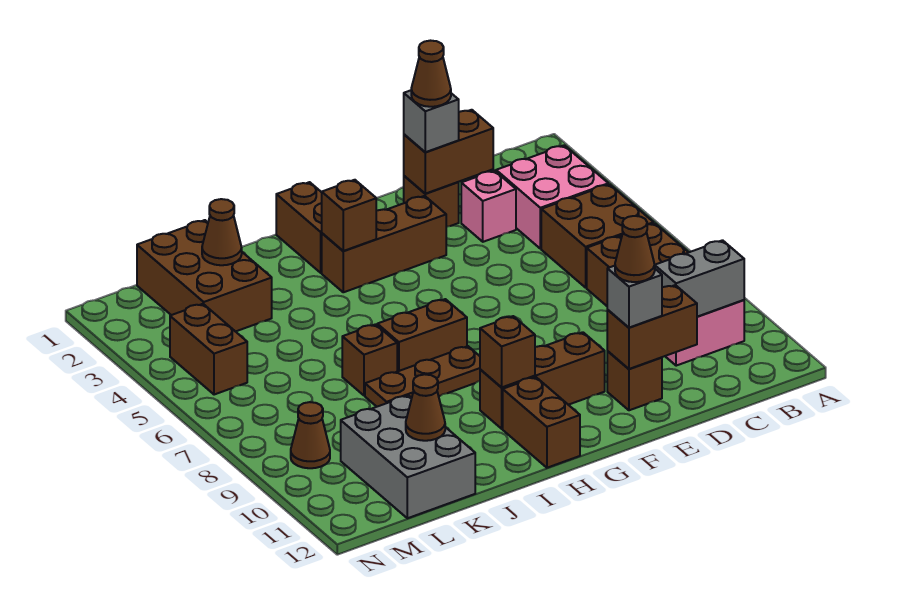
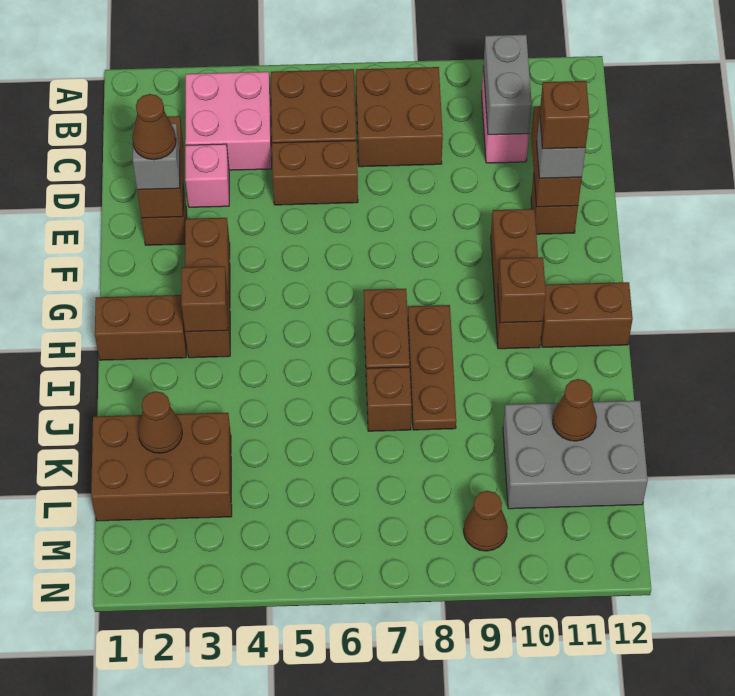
brown cone E11 level 4 -> brown brick E11 level 4
brown brick M4:M5 level 1 -> brown brick D5:D6 level 1

